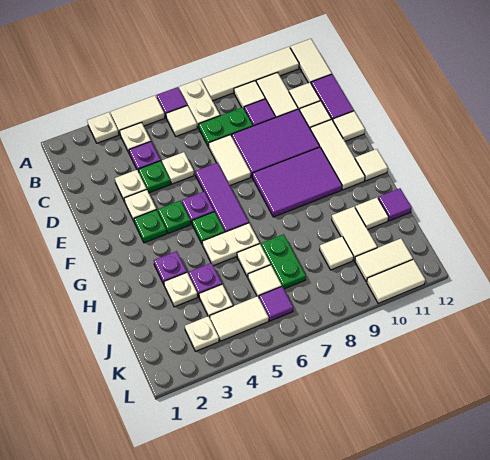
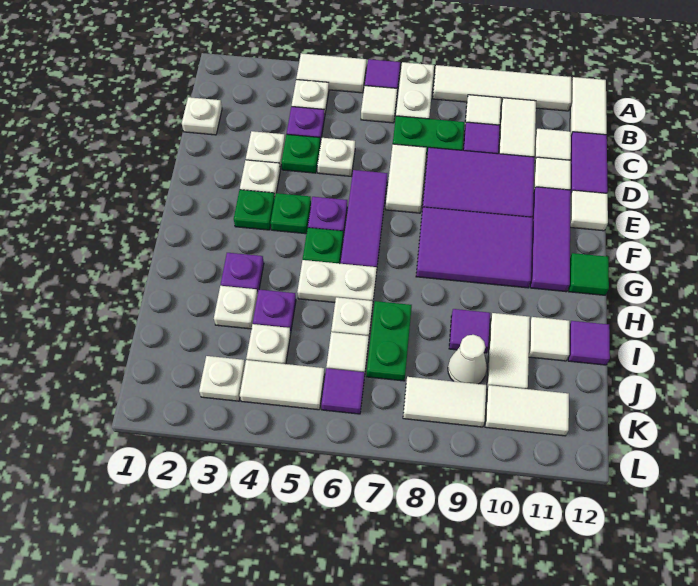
white plate A3 level 1 -> white plate C1 level 1
white tile E11:G11 level 1 -> purple tile E11:G11 level 1
white tile G12 level 1 -> green tile G12 level 1
none -> purple tile I9 level 1
white tile J9 level 1 -> white cone J9 level 1
white tile L10:L11 level 1 -> white tile K8:K9 level 1

